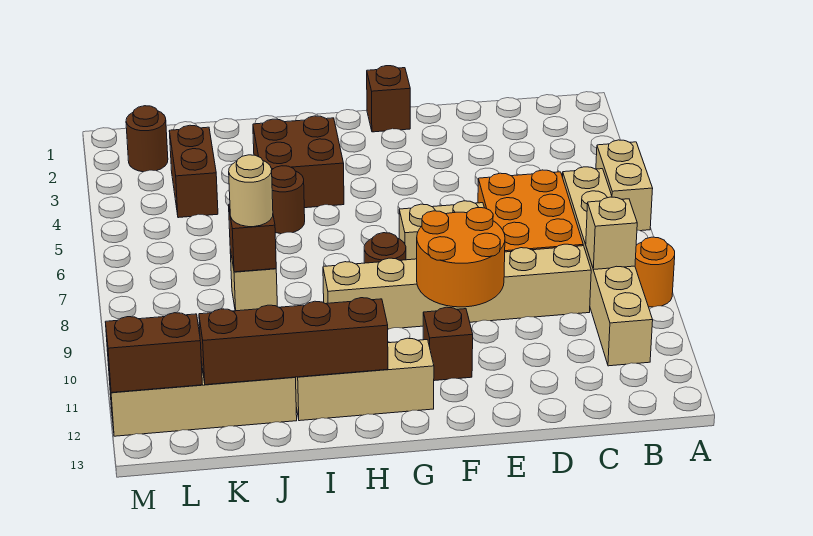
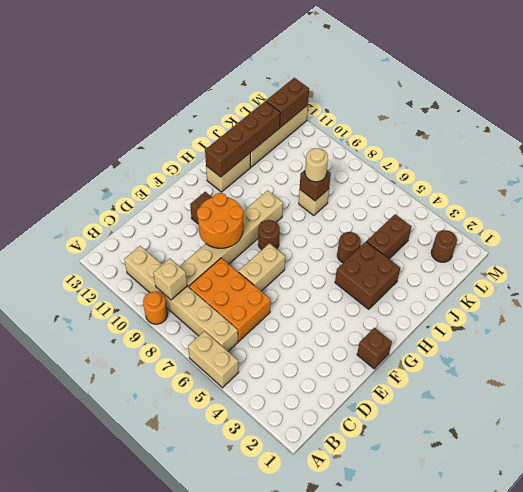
tan brick G12:I12 level 1 -> tan brick H12:I12 level 1
brown brick K3:K4 level 1 -> brown brick J4:K4 level 1

